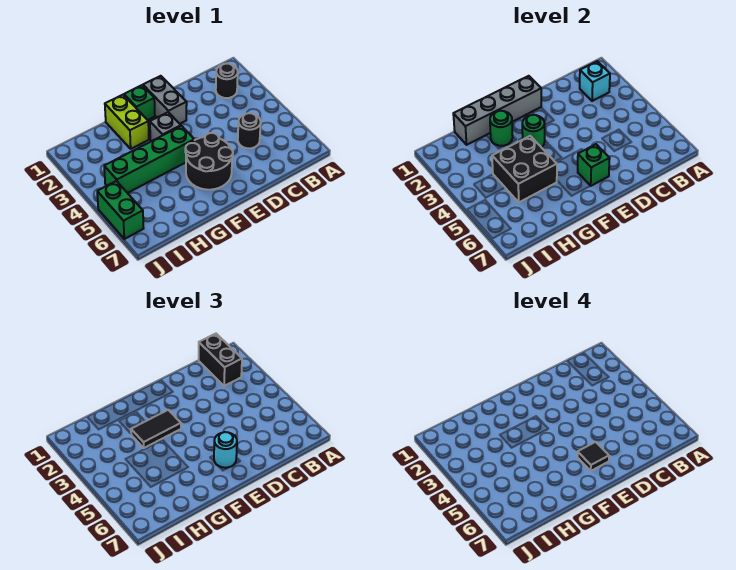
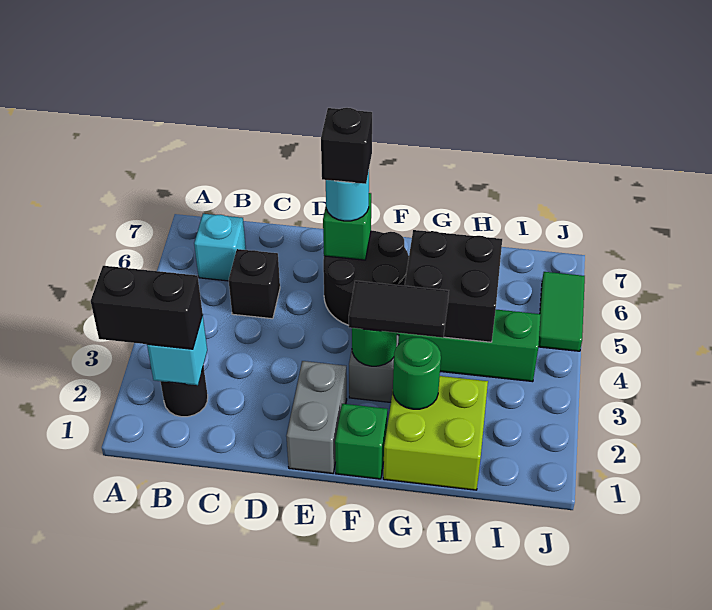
black brick B1:B2 level 3 -> black brick A2:B2 level 3
none -> cyan brick B6 level 1
black round brick C5 level 1 -> black brick C5 level 1
grey brick E1:H1 level 2 -> none
black tile E6 level 4 -> black brick E6 level 4
lime brick G1:G2 level 1 -> lime brick G1:H2 level 1
green brick J5:J6 level 1 -> green tile J5:J6 level 1

